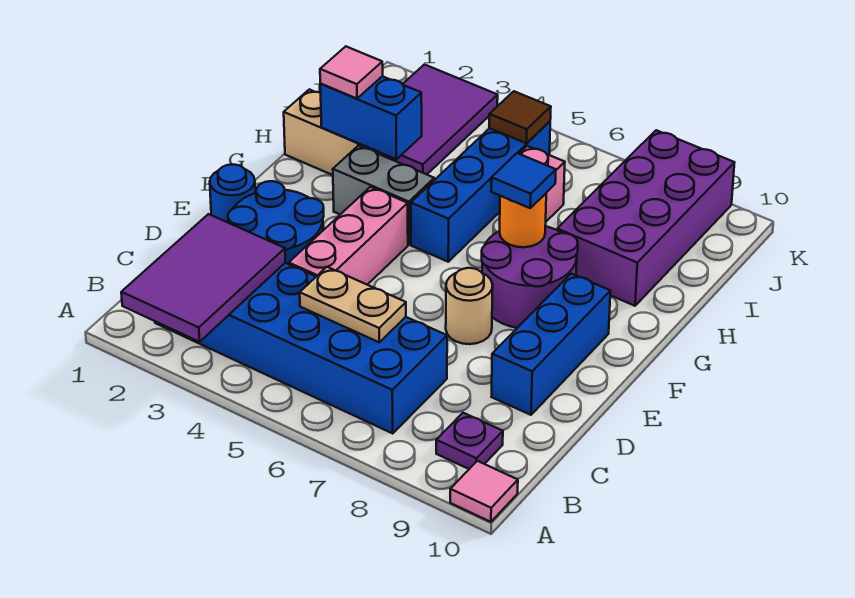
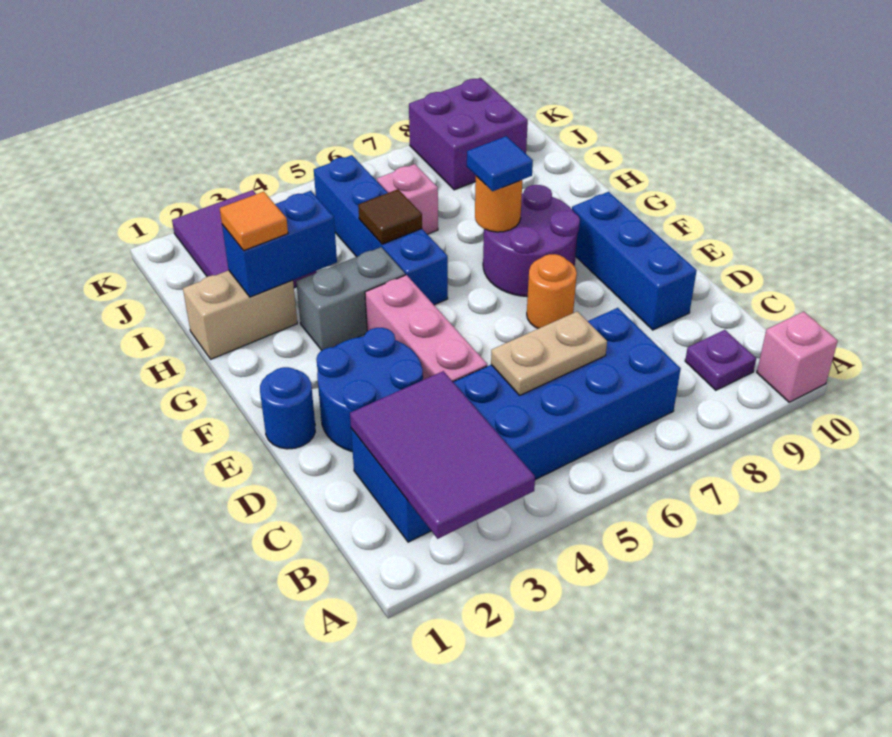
pink tile A10 level 1 -> pink brick A10 level 1
tan round brick E7 level 1 -> orange round brick E7 level 1
pink tile H2 level 3 -> orange tile H2 level 3
purple brick H8:K9 level 1 -> purple brick J8:K9 level 1
brown tile J5 level 2 -> brown tile H5 level 2

